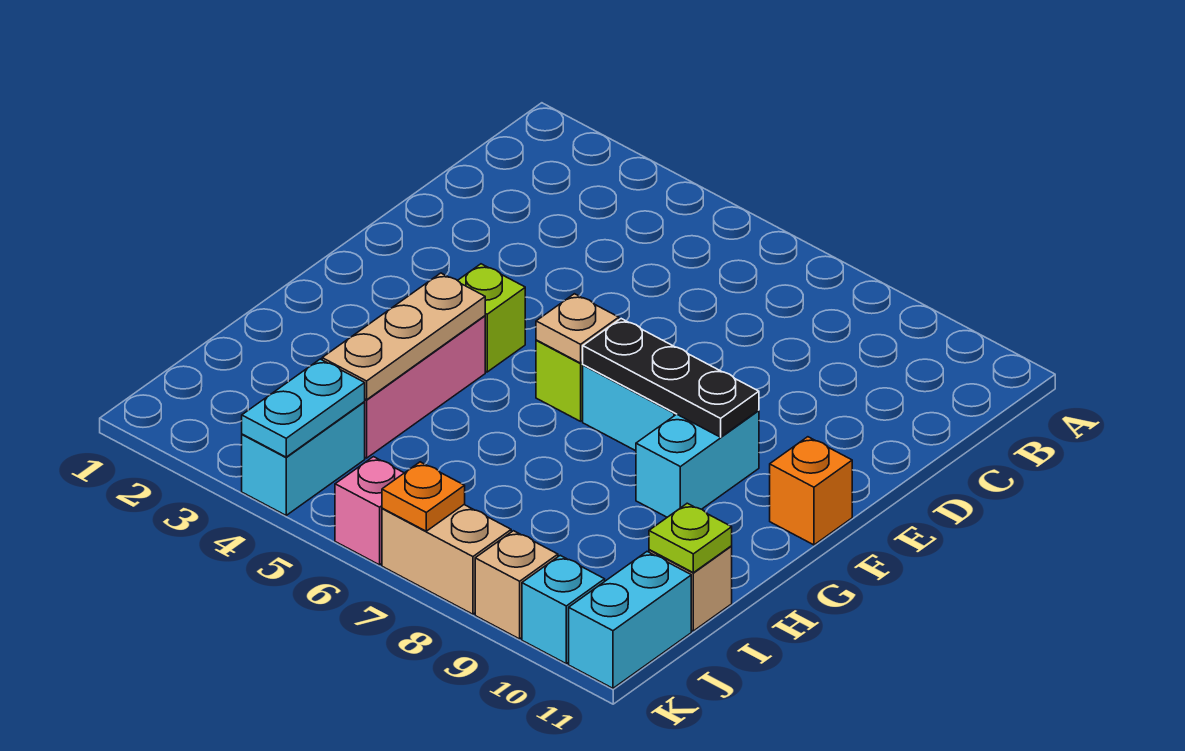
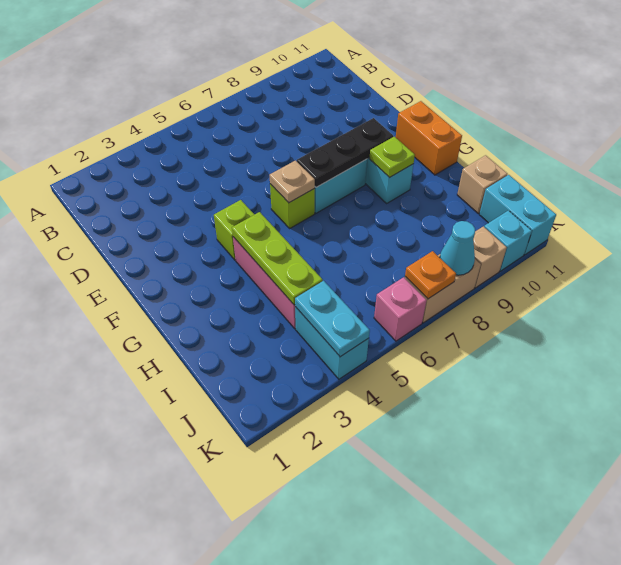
orange brick F11 level 1 -> orange brick F11:G11 level 1
tan plate G4:I4 level 2 -> lime plate G4:I4 level 2
lime plate I11 level 2 -> lime plate G9 level 2
none -> cyan cone K8 level 2

